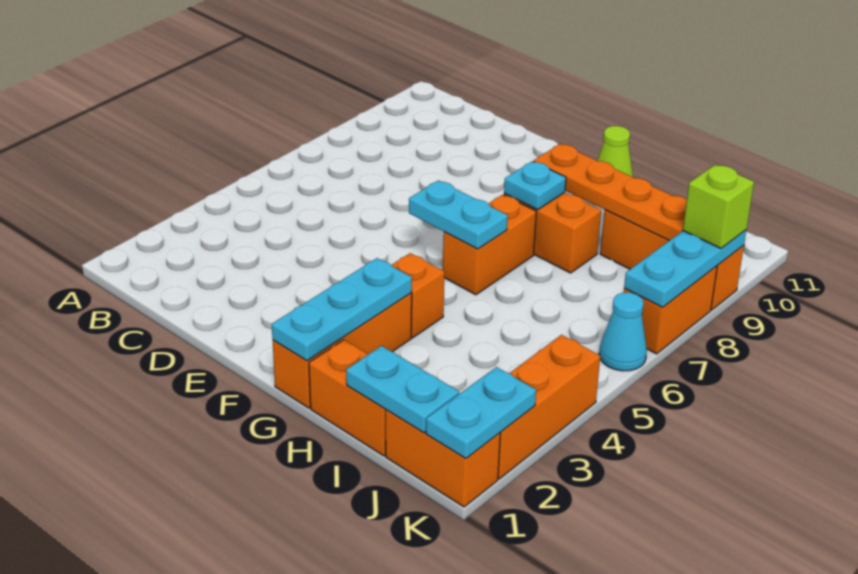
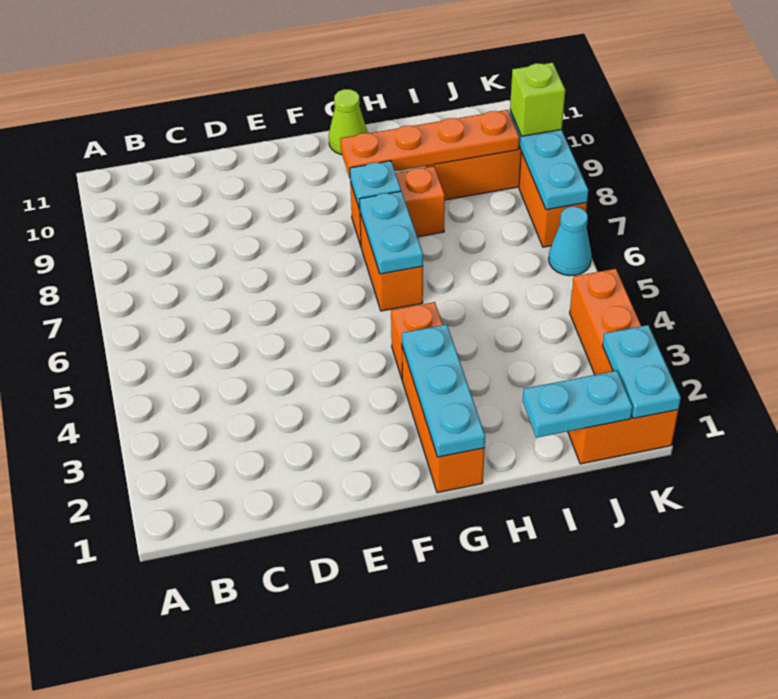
cyan plate F6:G6 level 2 -> cyan plate G6:G7 level 2
orange brick H1:I1 level 1 -> none

